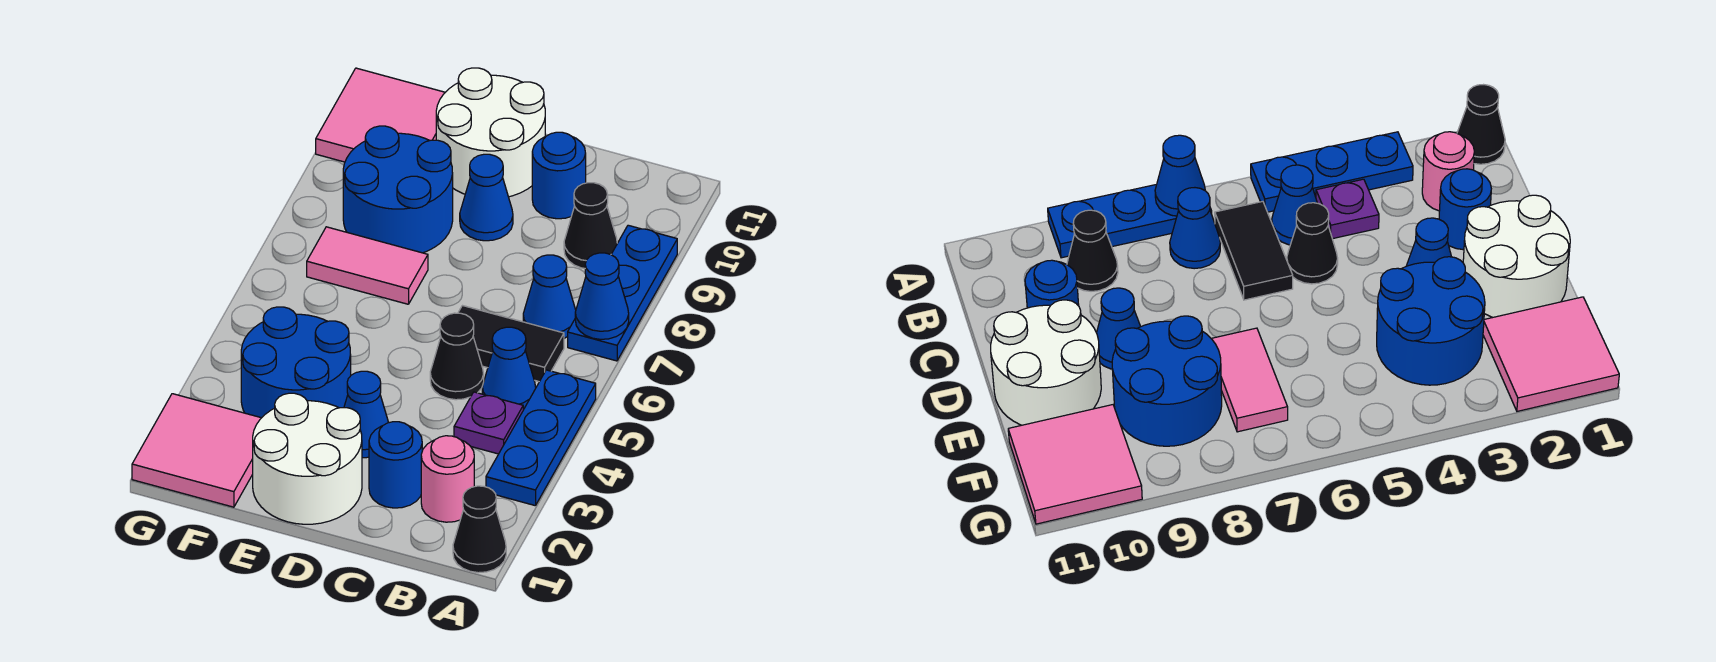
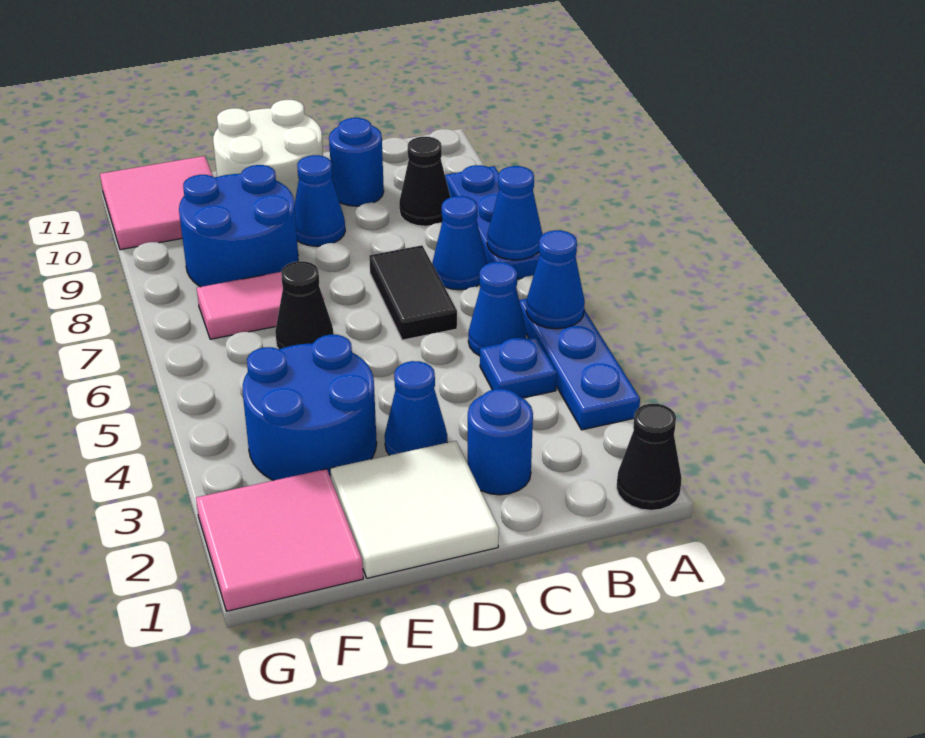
none -> blue cone A5 level 2
pink round brick B2 level 1 -> none
purple plate B4 level 1 -> blue plate B4 level 1
black tile B6:C6 level 1 -> black tile C6:C7 level 1
black cone C5 level 1 -> black cone E6 level 1
white round brick D1:E2 level 1 -> white tile D1:E2 level 1

